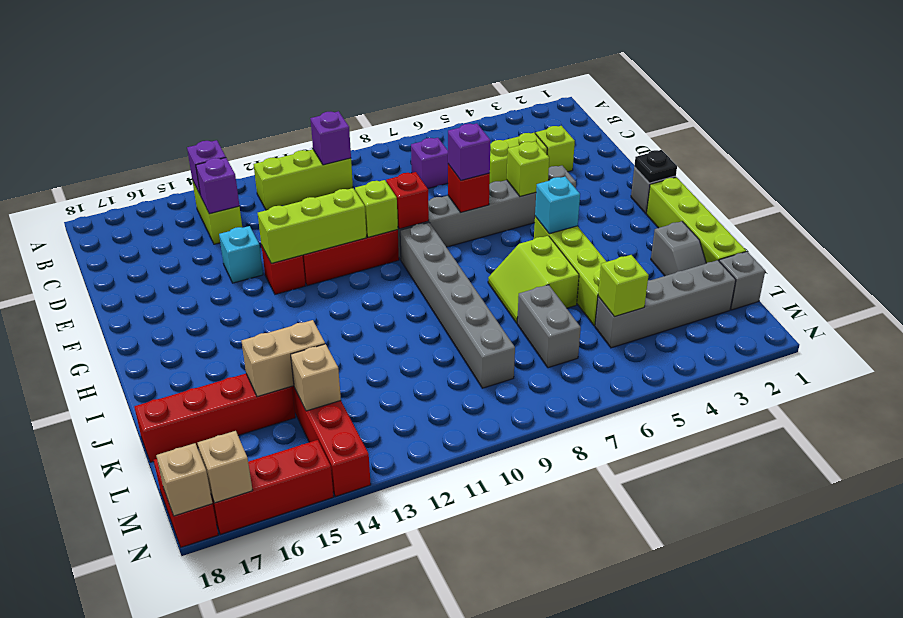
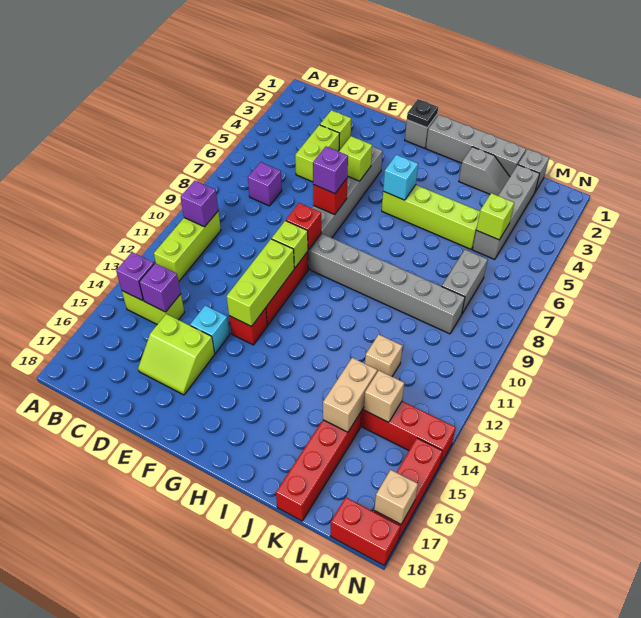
lime brick H1:K1 level 1 -> grey brick H1:K1 level 1
lime slope I6:J7 level 1 top 6 -> lime slope D15:E16 level 1 top 15
grey brick K7:L7 level 1 -> grey brick L7:L8 level 1
tan brick N18 level 2 -> tan brick K12 level 1

